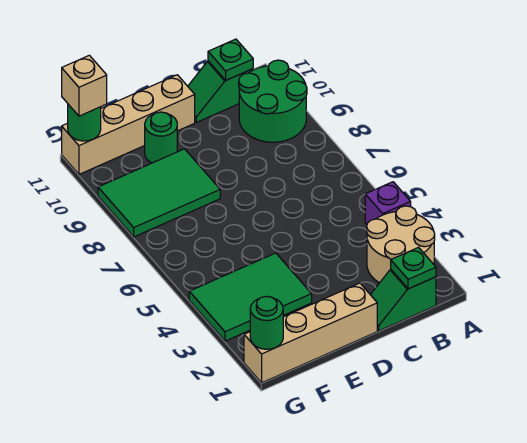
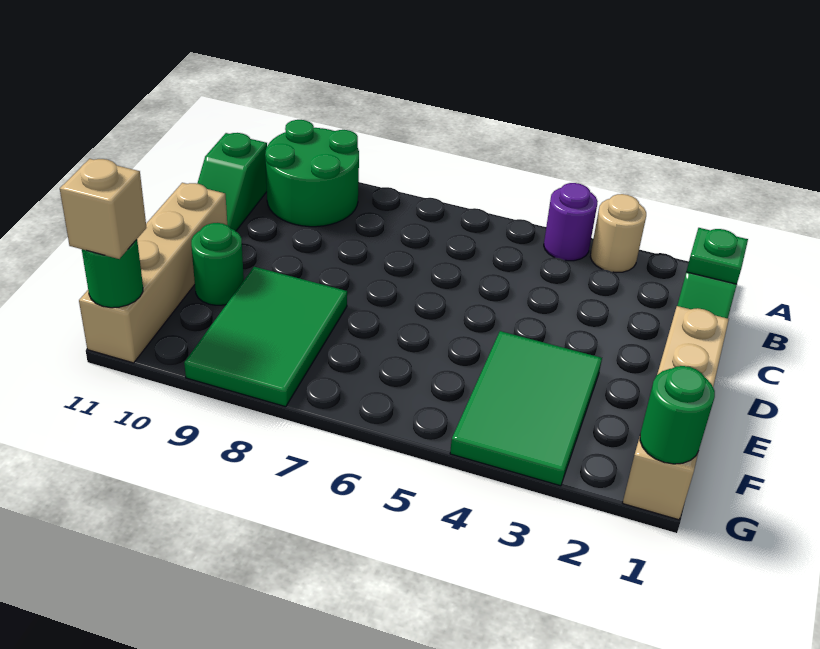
tan round brick A2:B3 level 1 -> tan round brick A3 level 1
purple brick A4 level 1 -> purple round brick A4 level 1
green plate B11 level 2 -> none

